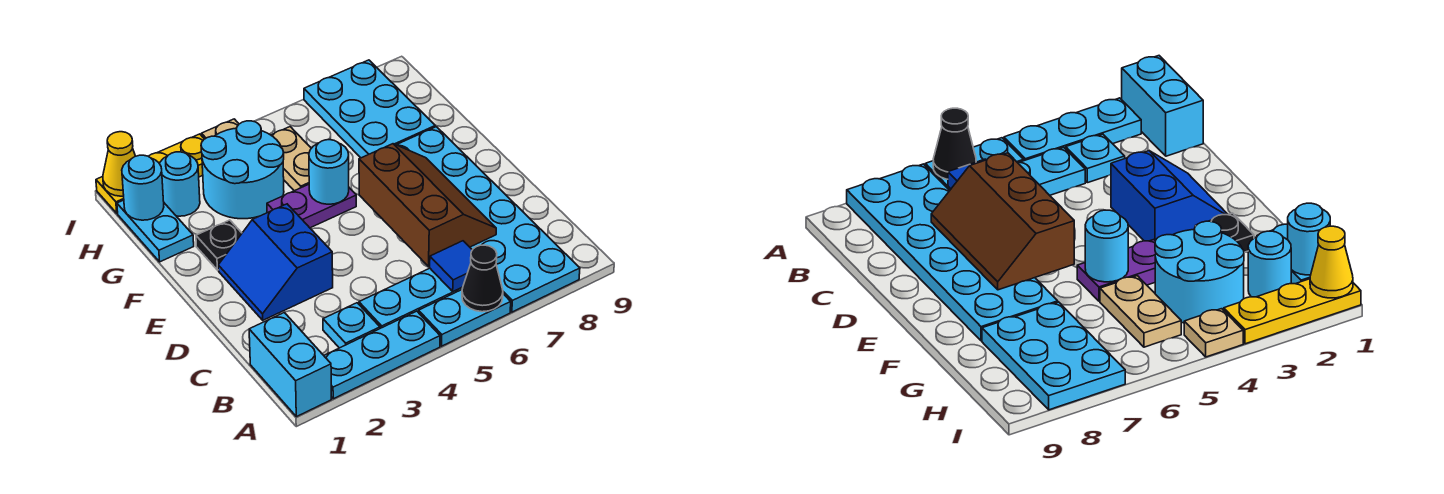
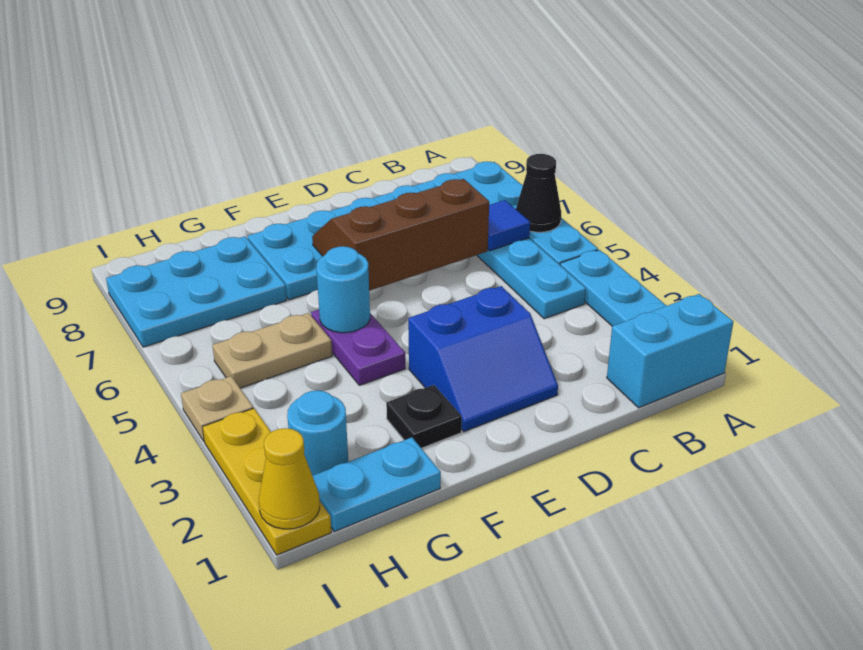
cyan plate B3 level 1 -> none
cyan round brick G3:H4 level 1 -> none
cyan round brick H1 level 2 -> none

